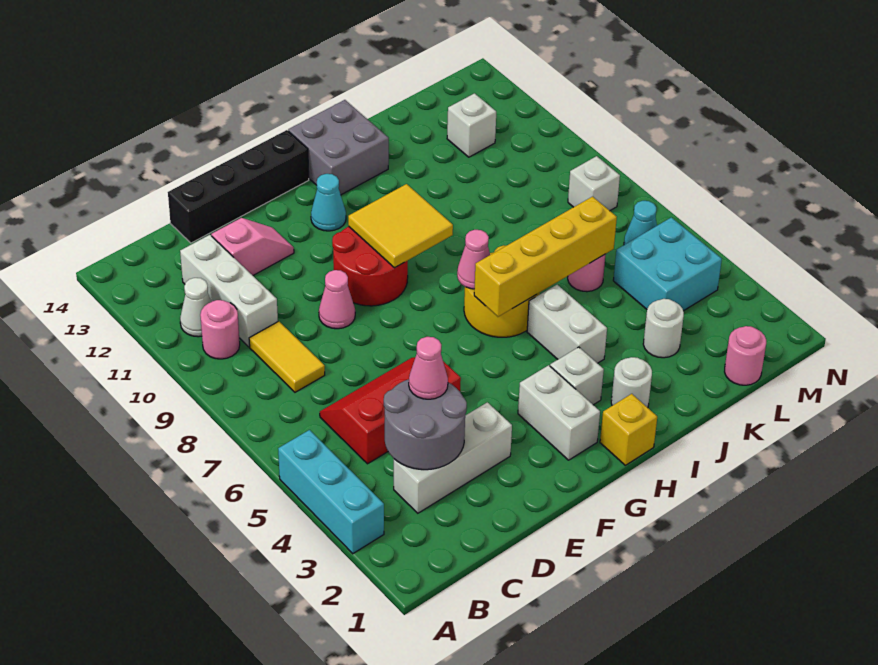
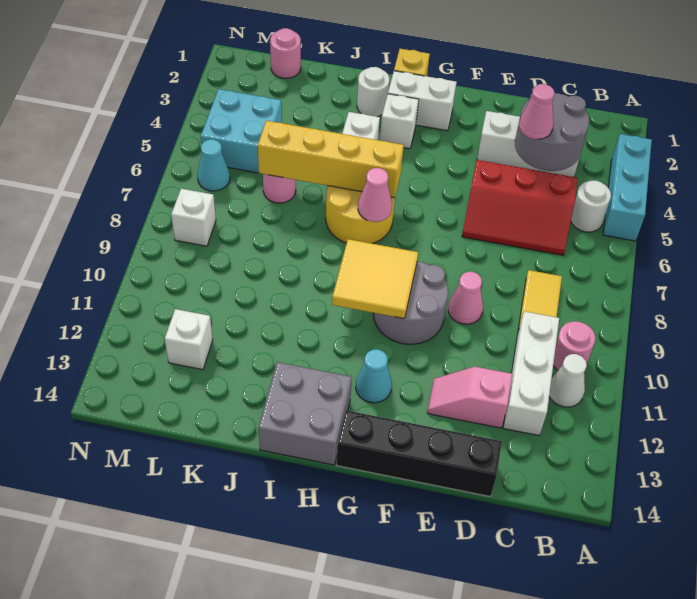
red round brick F9:G10 level 1 -> grey round brick F9:G10 level 1
white brick G2:G3 level 1 -> white brick G2:H2 level 1
white round brick K3 level 1 -> white round brick B5 level 1

